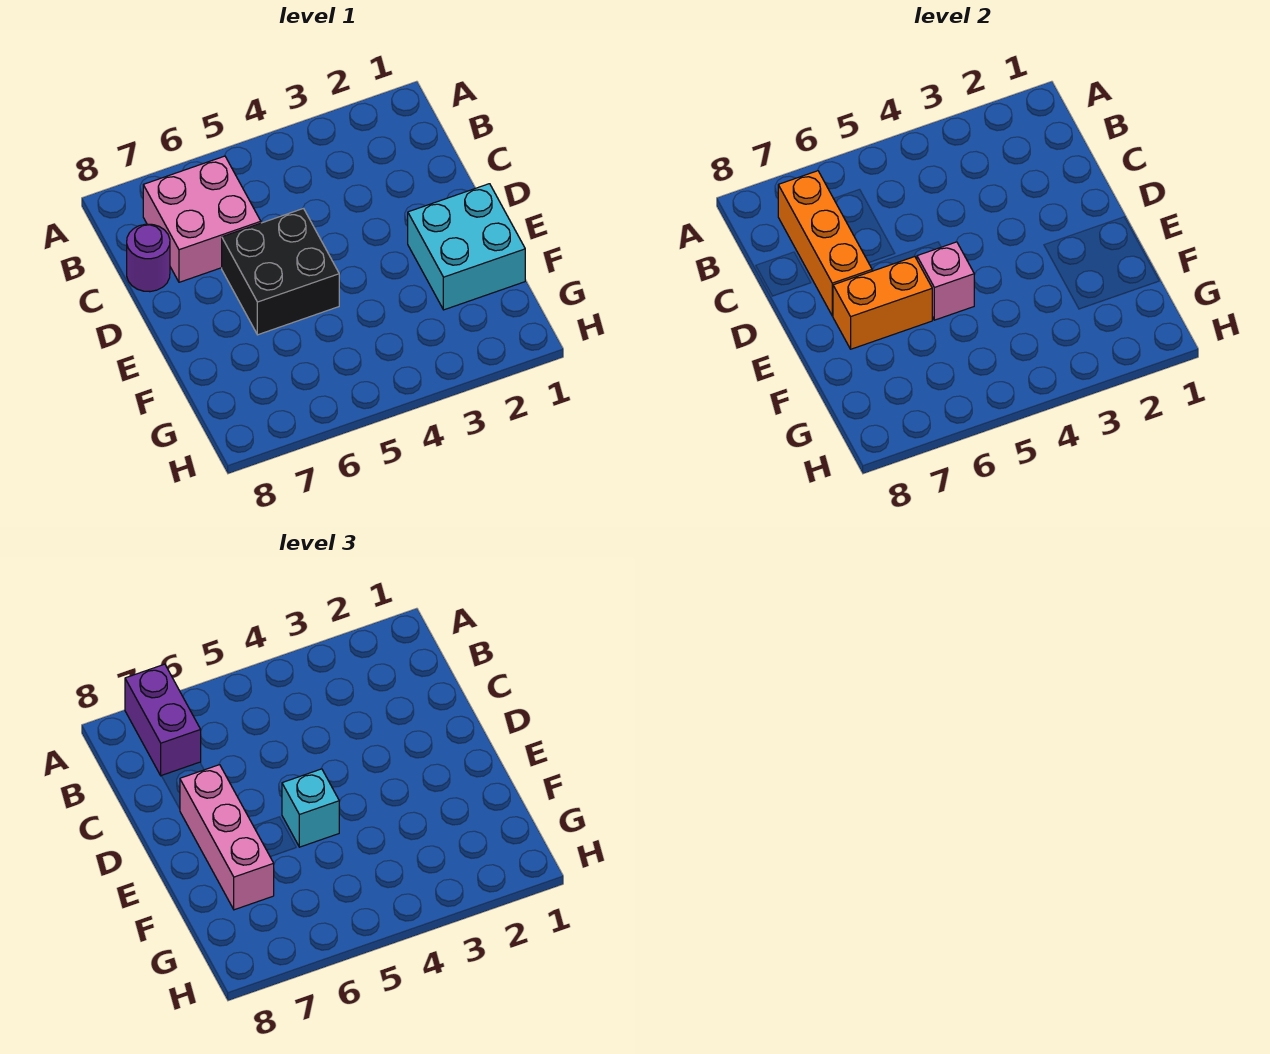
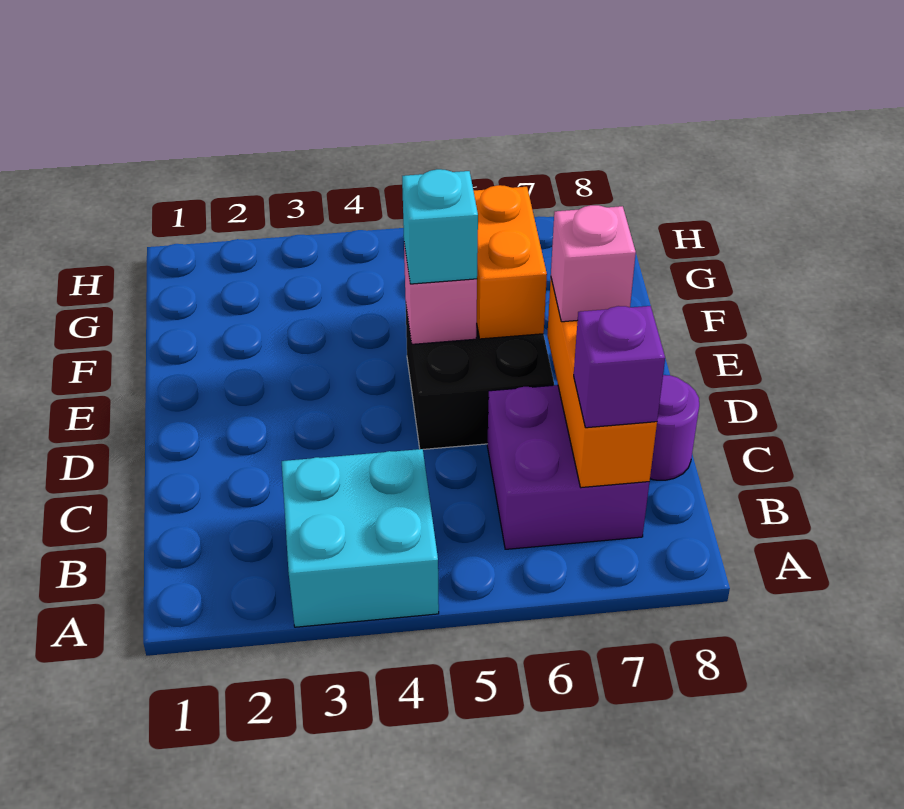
purple brick A7:B7 level 3 -> purple brick B7 level 3
pink brick B6:C7 level 1 -> purple brick B6:C7 level 1
pink brick D7:F7 level 3 -> pink brick D7 level 3
cyan brick E1:F2 level 1 -> cyan brick A3:B4 level 1
orange brick E6:E7 level 2 -> orange brick E6:F6 level 2

